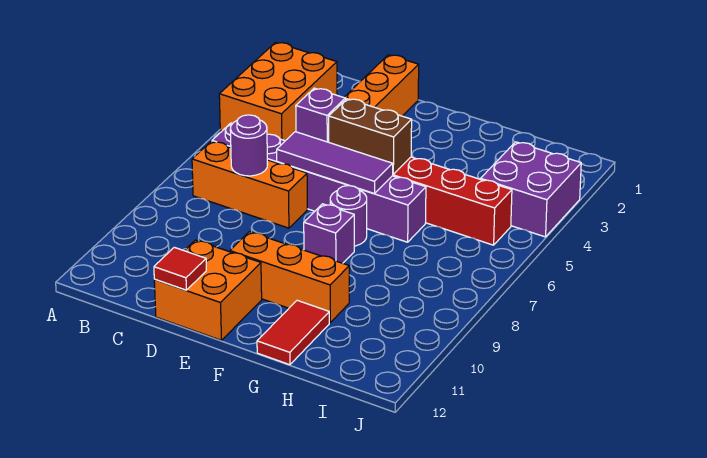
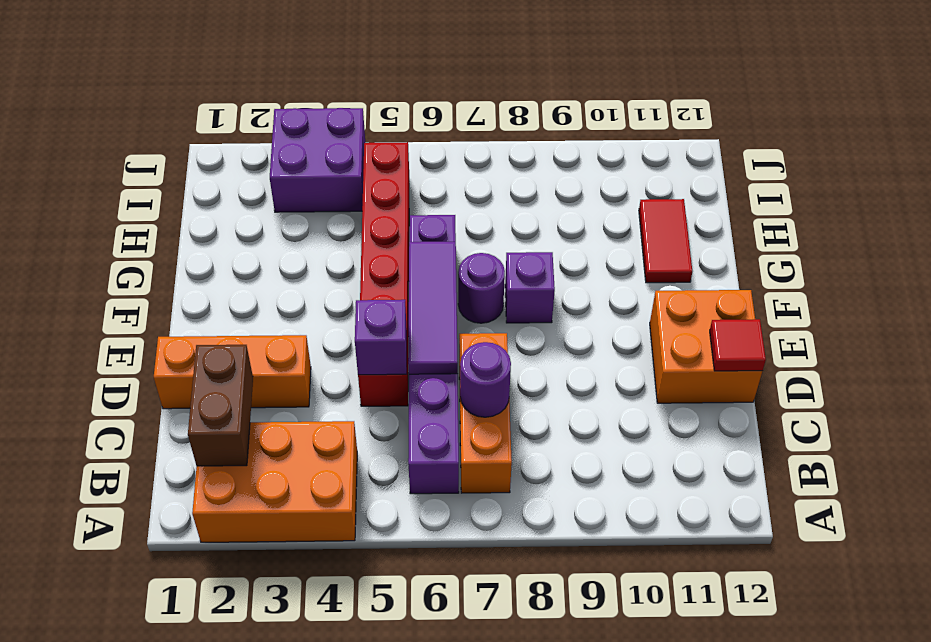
brown brick E5:F5 level 2 -> brown brick B2:C2 level 2
orange brick E10:G10 level 1 -> none
red tile G11:G12 level 1 -> red tile G11:H11 level 1

